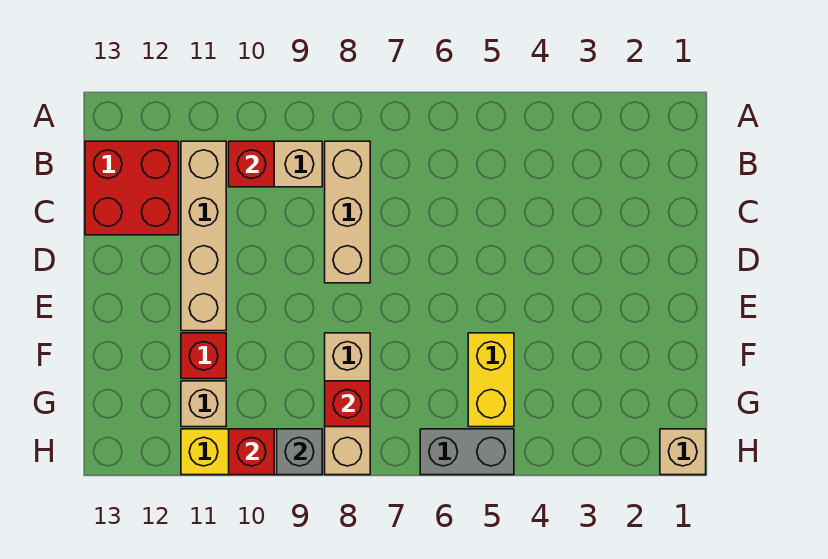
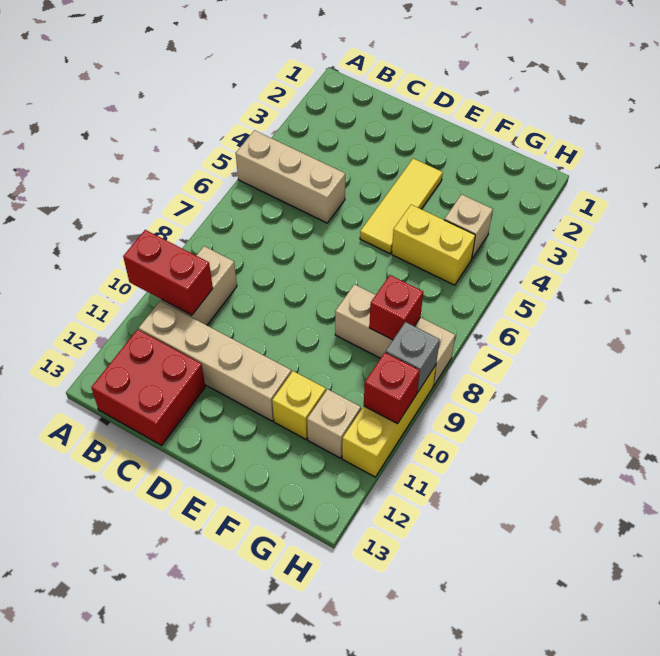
tan brick B8:D8 level 1 -> tan brick A5:C5 level 1
red brick B10 level 2 -> red brick A10:B10 level 2
none -> yellow tile E3:E5 level 1
red brick F11 level 1 -> yellow brick F11 level 1
tan brick H1 level 1 -> tan brick G4 level 1
grey brick H5:H6 level 1 -> none

